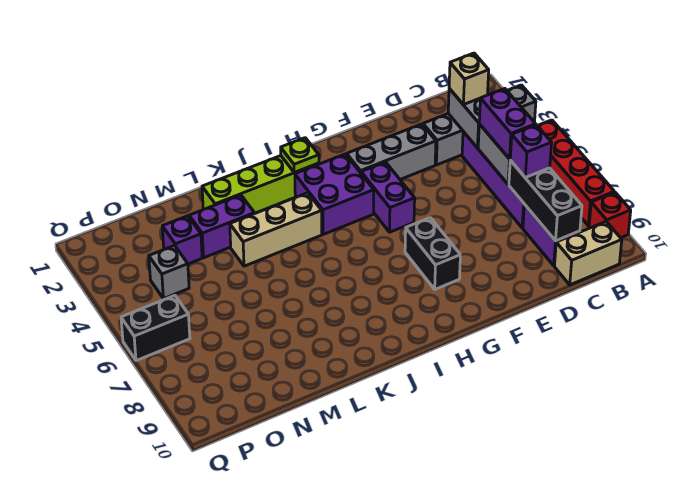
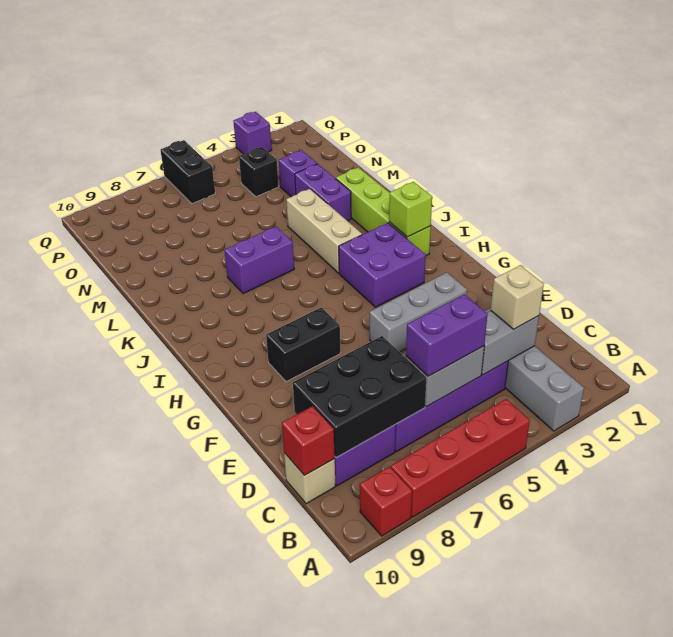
tan brick B10:C10 level 1 -> tan brick C10 level 1
black brick C7:C9 level 2 -> black brick C7:D9 level 2
purple brick C7 level 3 -> purple brick Q3 level 1
none -> red brick C10 level 2
grey brick E3:G3 level 1 -> grey brick F3:F5 level 1
purple brick G4:G5 level 1 -> purple brick K6:K7 level 1
lime plate I2 level 2 -> lime brick I2 level 2
grey brick O4 level 1 -> black brick O4 level 1

